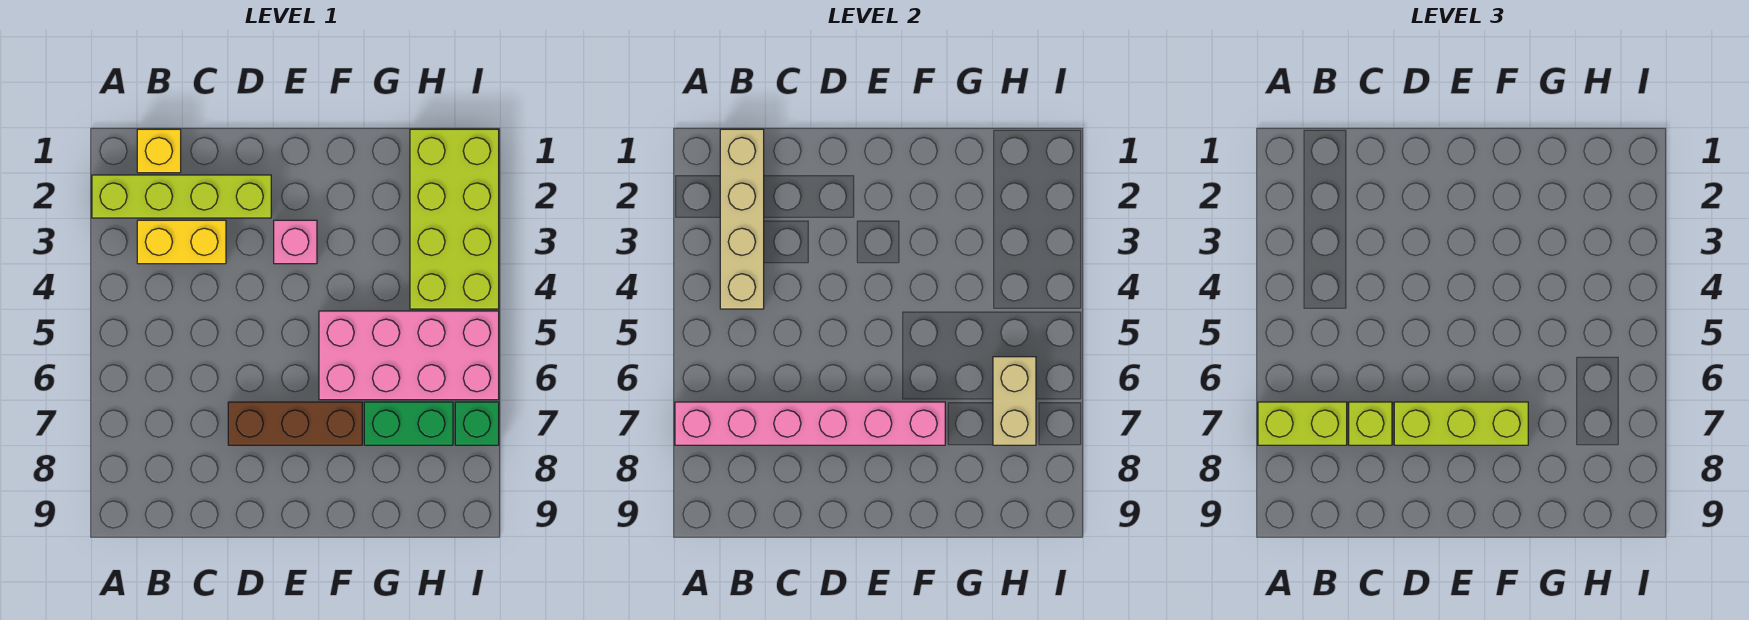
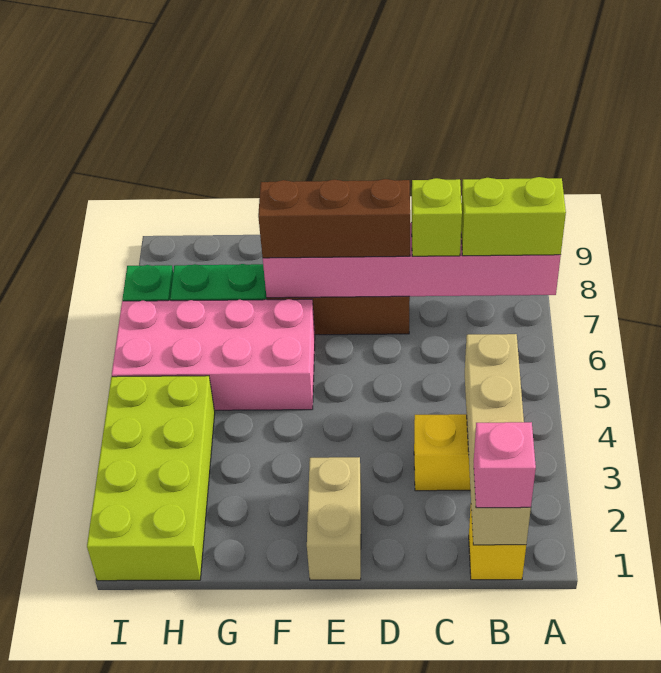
lime brick A2:D2 level 1 -> none
lime brick D7:F7 level 3 -> brown brick D7:F7 level 3
pink brick E3 level 1 -> pink brick B1 level 3
tan brick H6:H7 level 2 -> tan brick E1:E2 level 1

